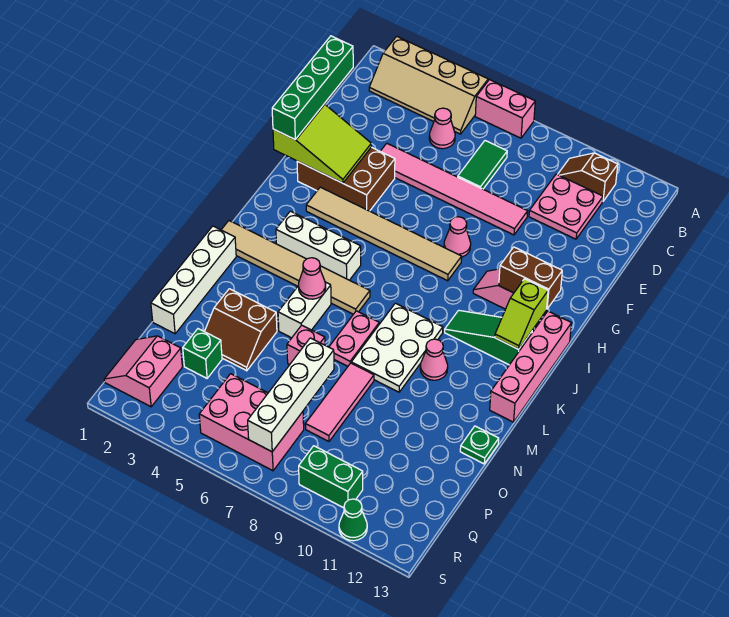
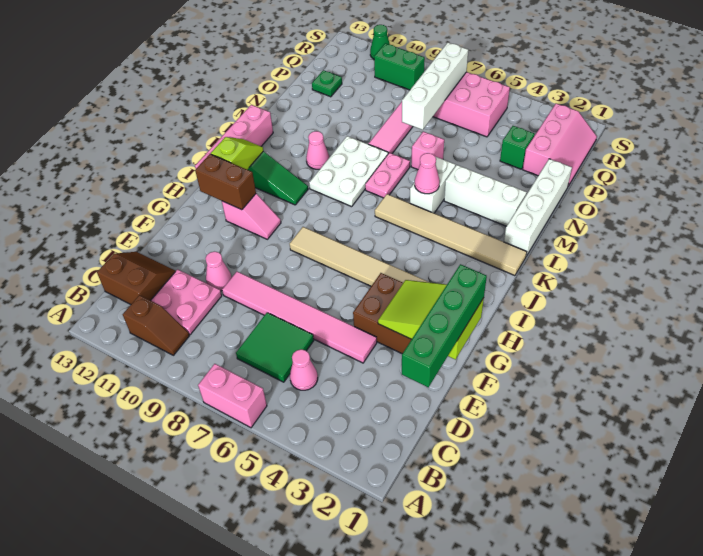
tan slope A2:B5 level 1 top A -> none
green tile C7:D7 level 1 -> green tile C6:D7 level 1
pink cone G8 level 1 -> pink cone E10 level 1
white brick J3:J5 level 1 -> white brick M2:M4 level 1
brown slope N3:O4 level 1 top N -> brown slope C12:D13 level 1 top C
green plate N13 level 1 -> green plate P12 level 1
pink slope Q1:R2 level 1 top 2 -> pink slope P1:R2 level 1 top 2

